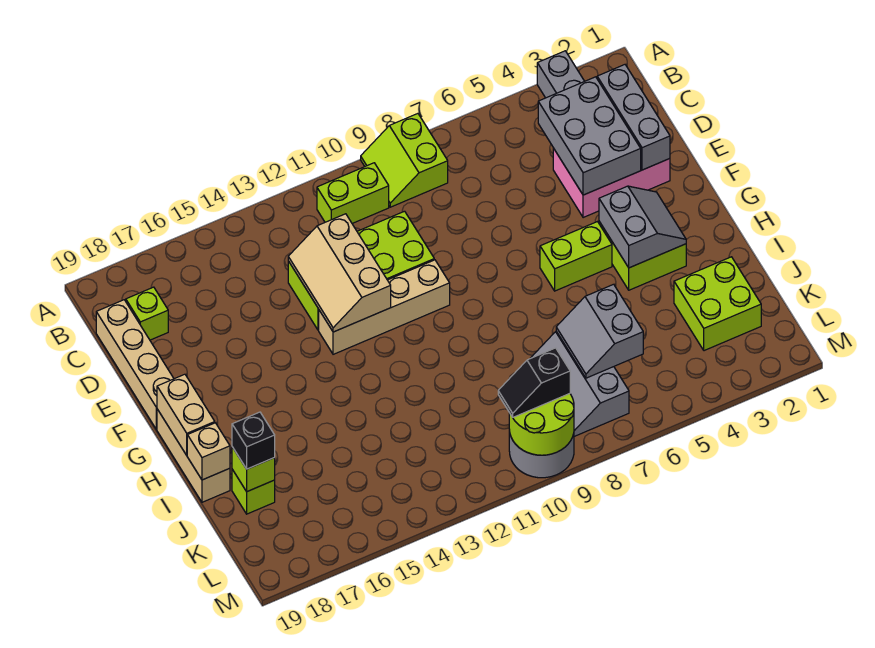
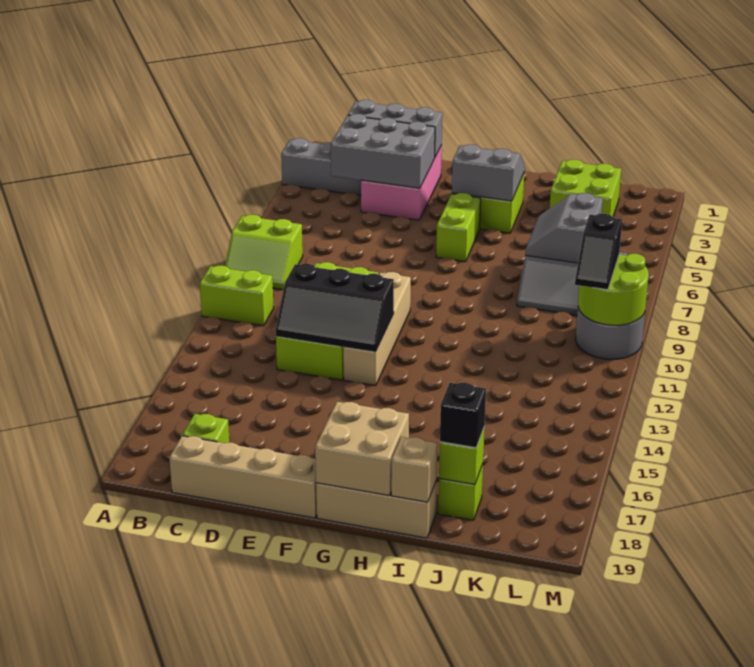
lime brick B10:B11 level 1 -> lime brick A11:B11 level 1
tan slope D12:F13 level 2 top 12 -> black slope D12:F13 level 2 top 12
tan brick G19:H19 level 2 -> tan brick G18:H19 level 2
grey slope J6:K7 level 2 top 6 -> grey slope J6:K7 level 2 top K

